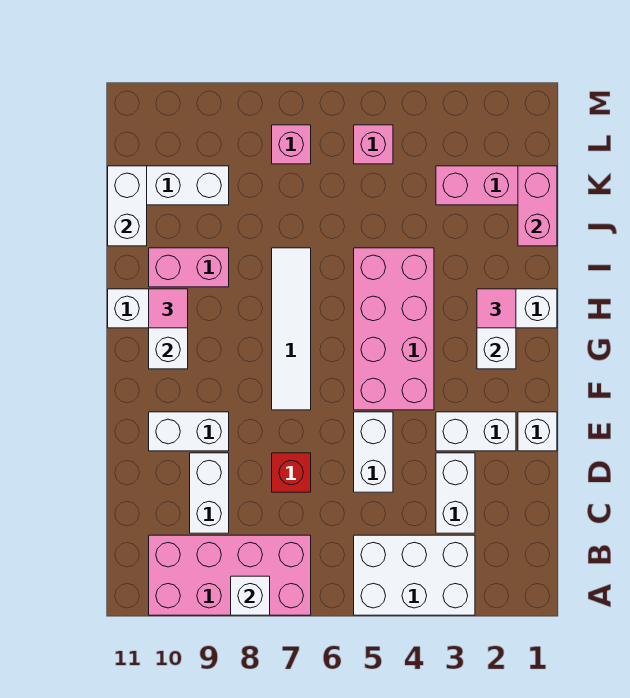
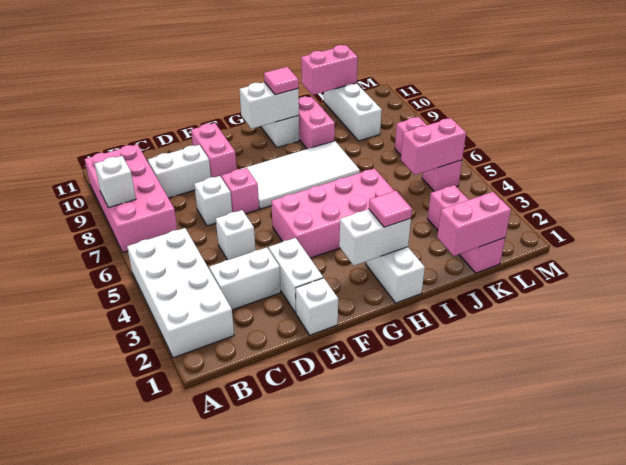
white brick A3:B5 level 1 -> white brick A2:B5 level 1
white brick D5:E5 level 1 -> white brick D5 level 1
red brick D7 level 1 -> white brick D7 level 1
none -> pink brick E7 level 1
white brick E9:E10 level 1 -> pink brick E9:E10 level 1
white tile F7:I7 level 1 -> white tile F7:I8 level 1
white brick J11:K11 level 2 -> pink brick J11:K11 level 2
none -> pink brick K5:L5 level 2

